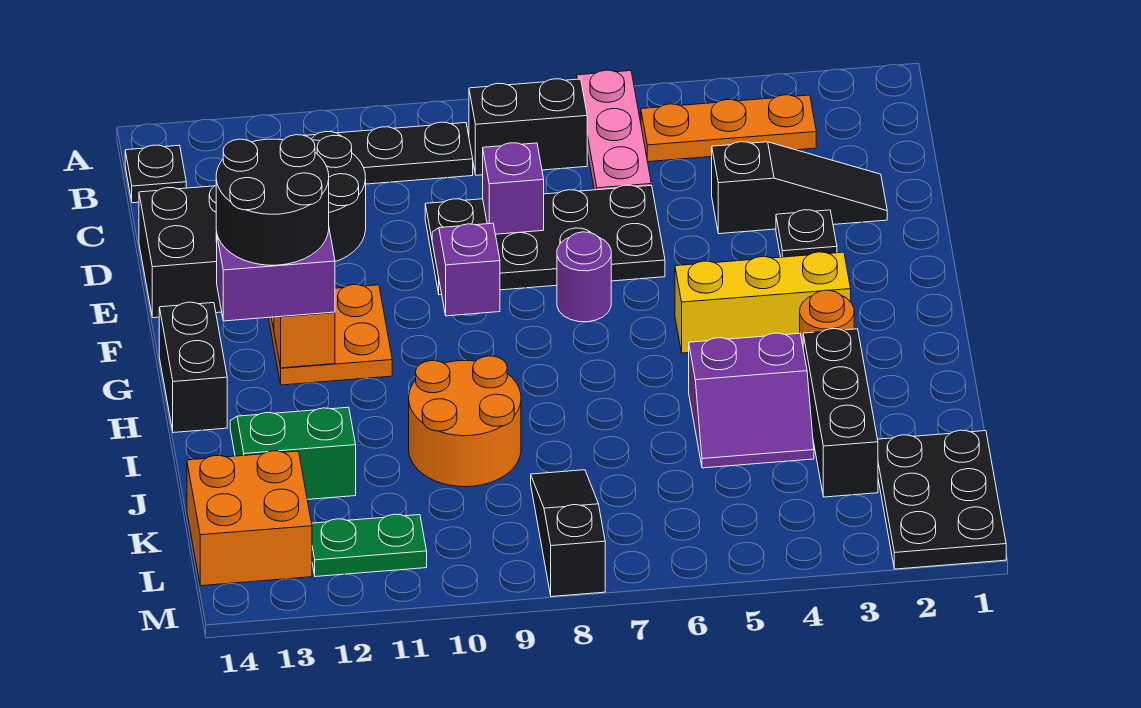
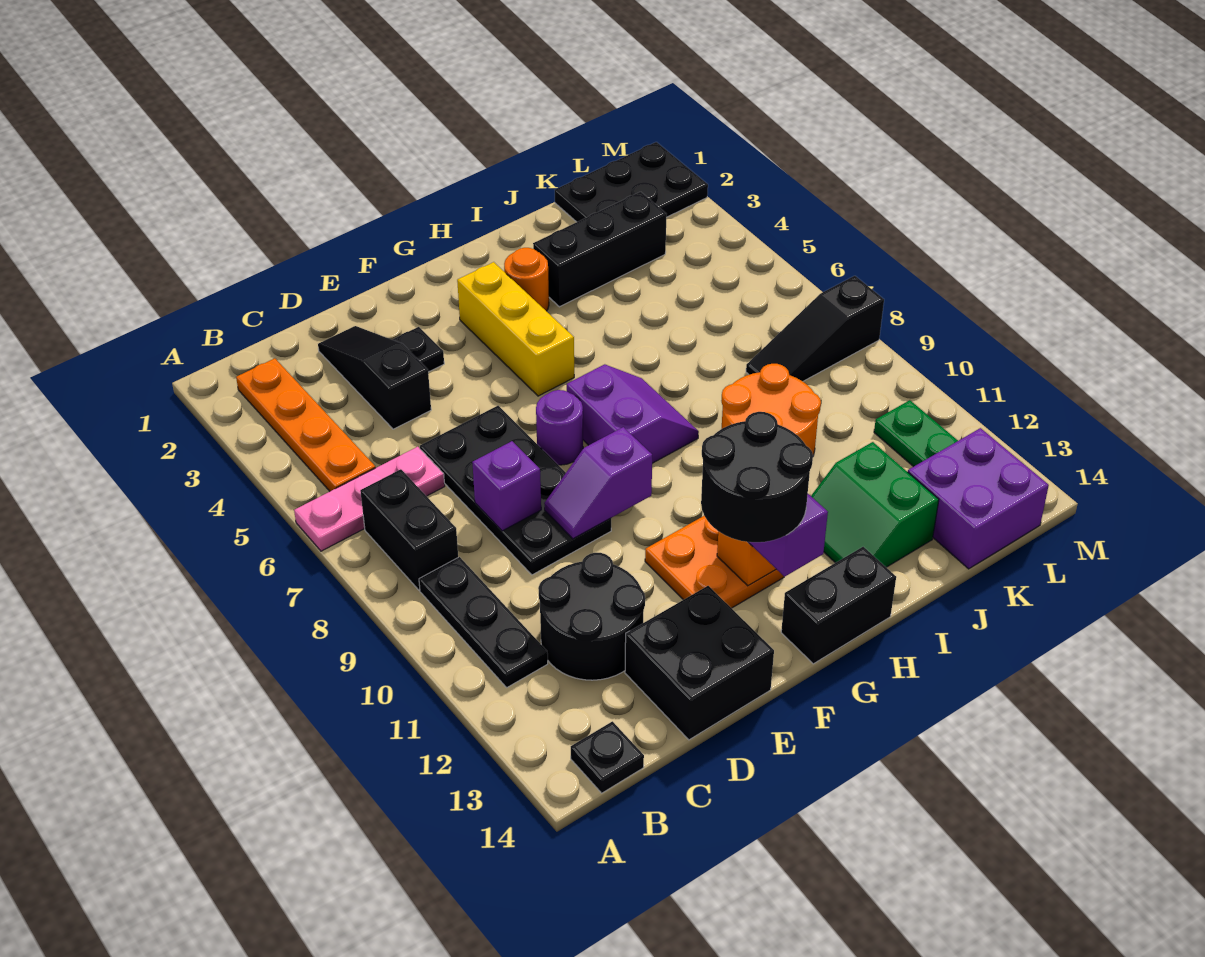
orange plate B3:B5 level 1 -> orange plate B2:B5 level 1
purple slope I4:J5 level 1 top I -> purple slope G7:H8 level 1 top G
orange brick K13:L14 level 1 -> purple brick K13:L14 level 1

